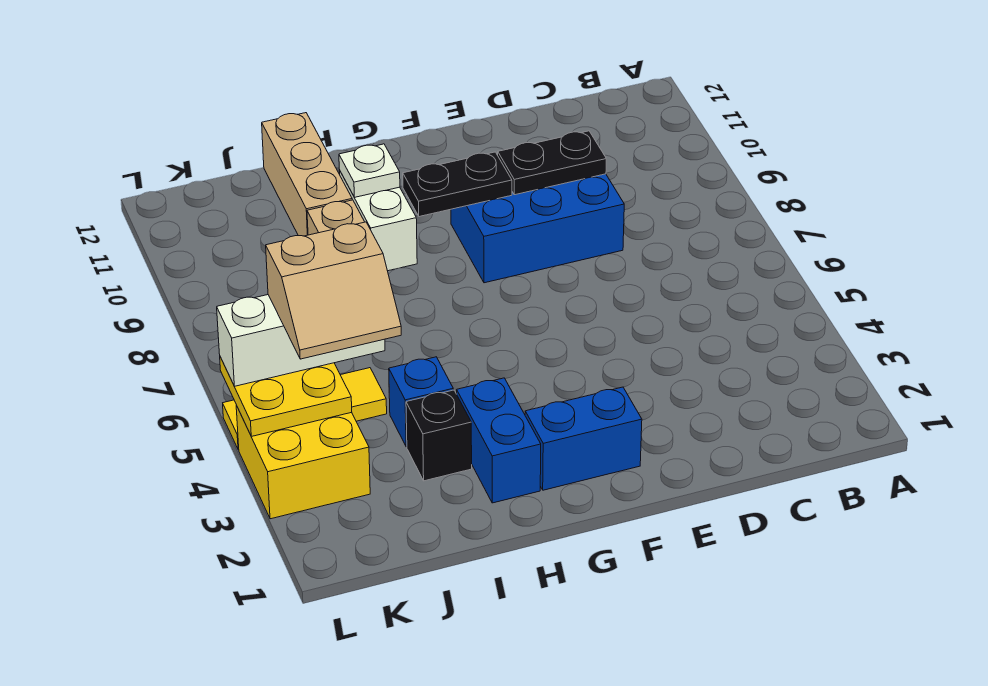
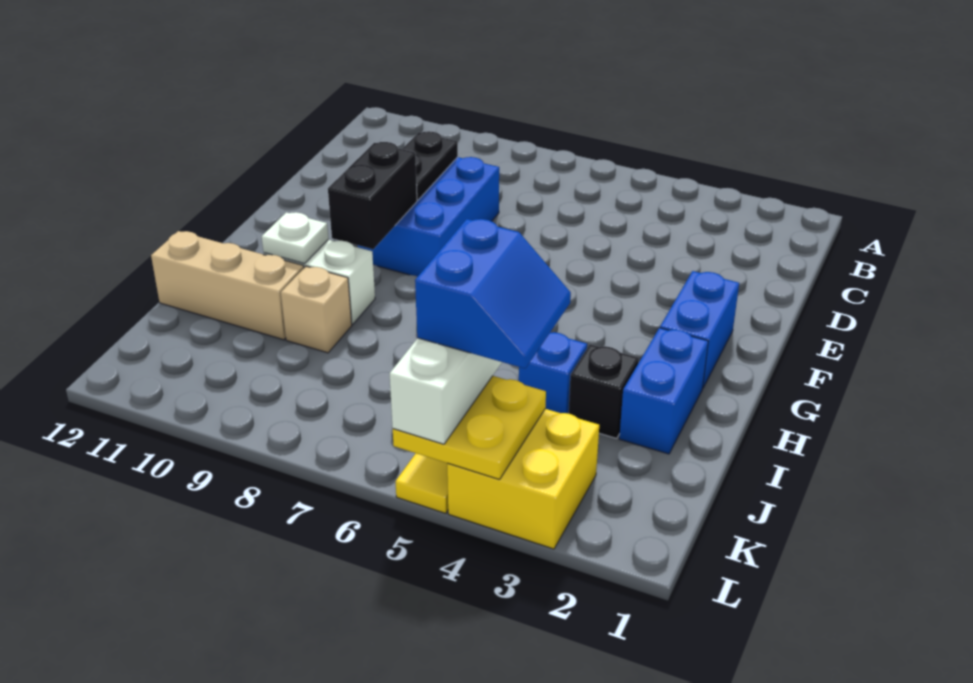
black plate F9:G9 level 2 -> black brick F9:G9 level 2
blue brick H2:H3 level 1 -> blue brick H2:I2 level 1
tan slope J4:K5 level 4 top 5 -> blue slope J4:K5 level 4 top 5

